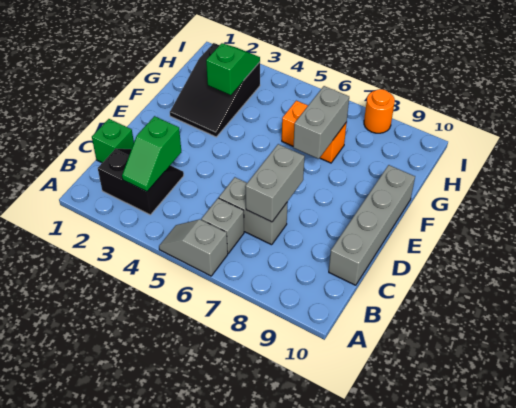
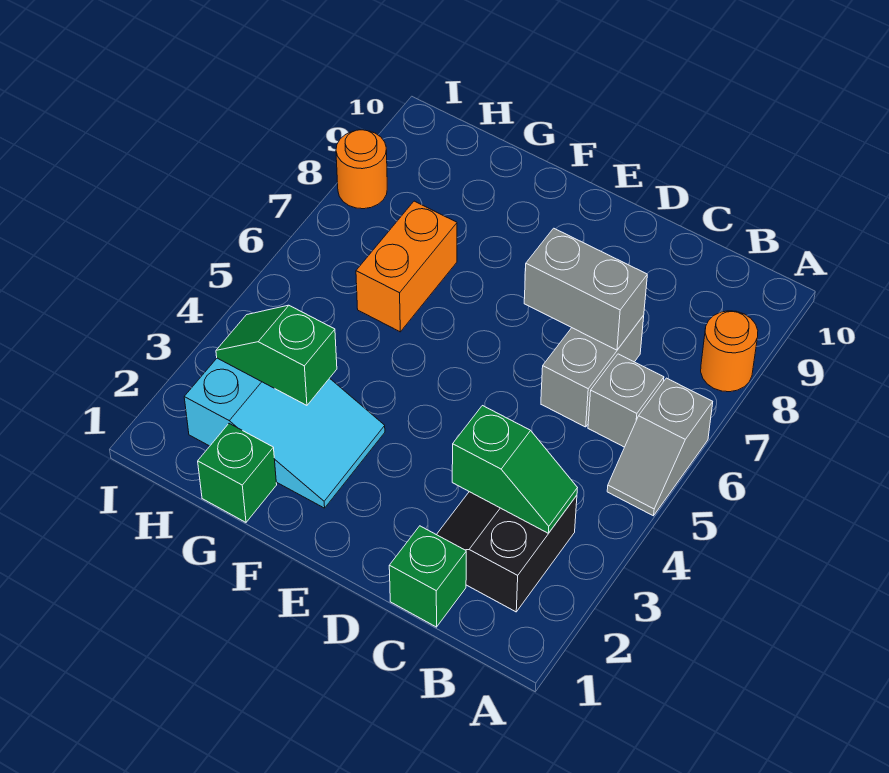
none -> orange round brick A8 level 1
grey brick C10:F10 level 1 -> none
black slope F2:H3 level 1 top H -> cyan slope F2:H3 level 1 top H
grey brick F7:G7 level 2 -> none
none -> green brick G1 level 1

